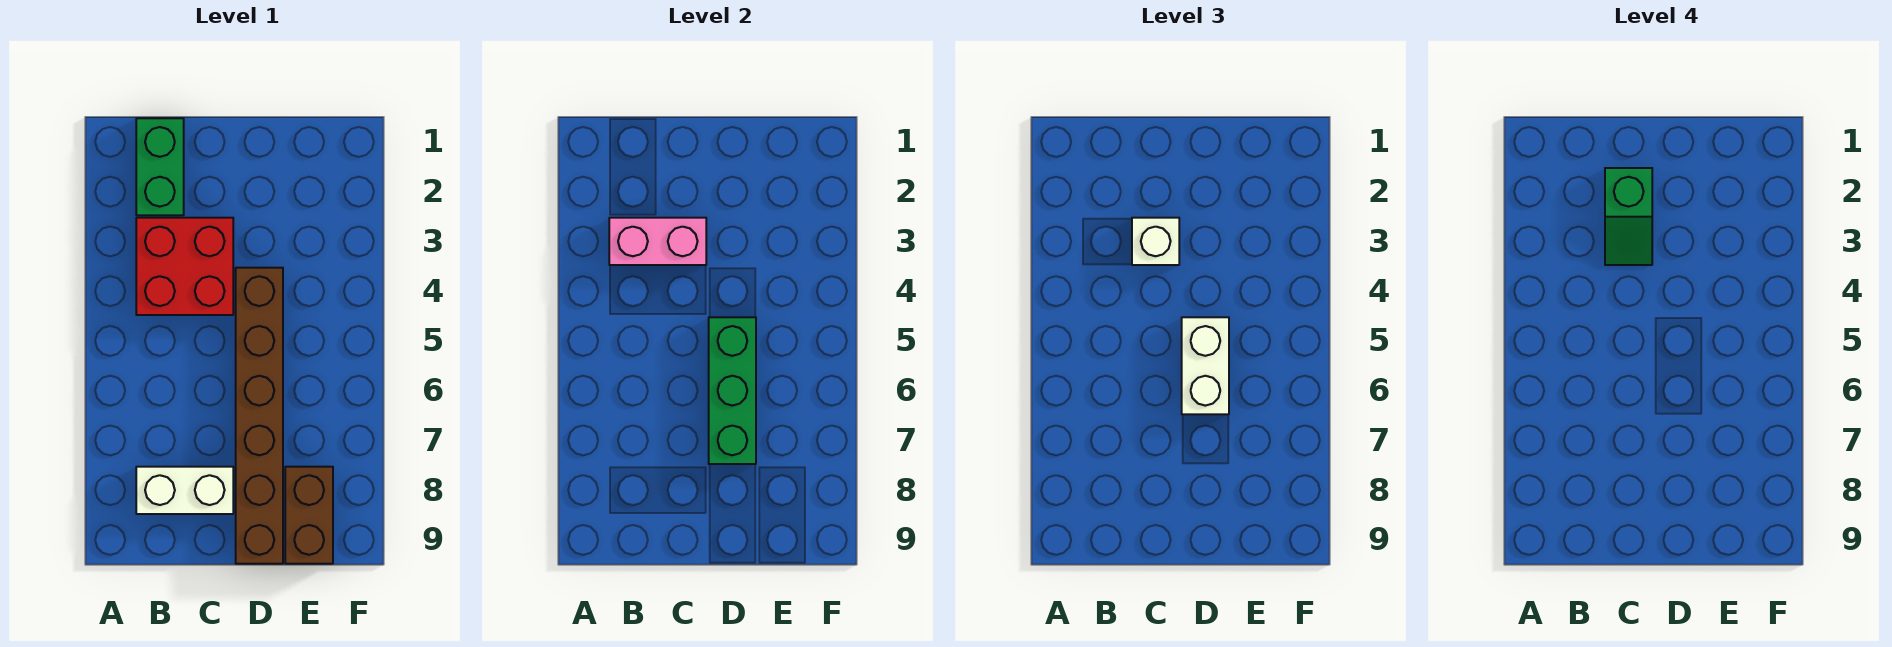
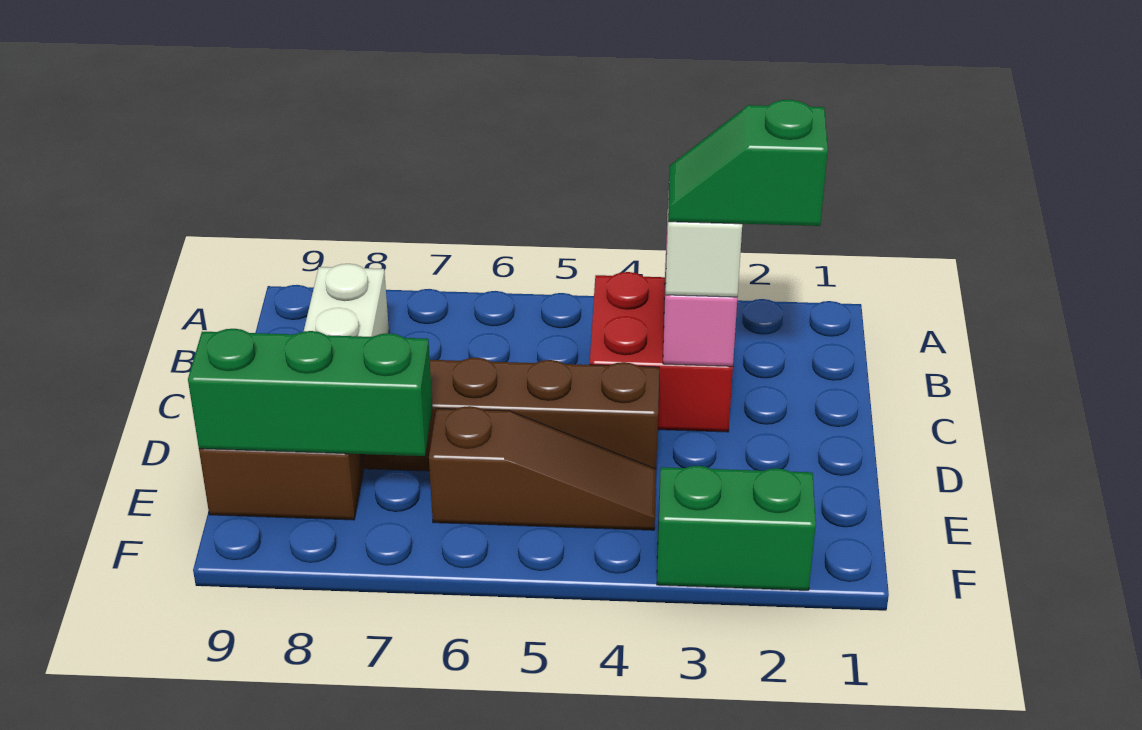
green brick B1:B2 level 1 -> green brick F2:F3 level 1
green brick D5:D7 level 2 -> green brick E7:E9 level 2
white brick D5:D6 level 3 -> none
none -> brown slope E4:E6 level 1 top 6

